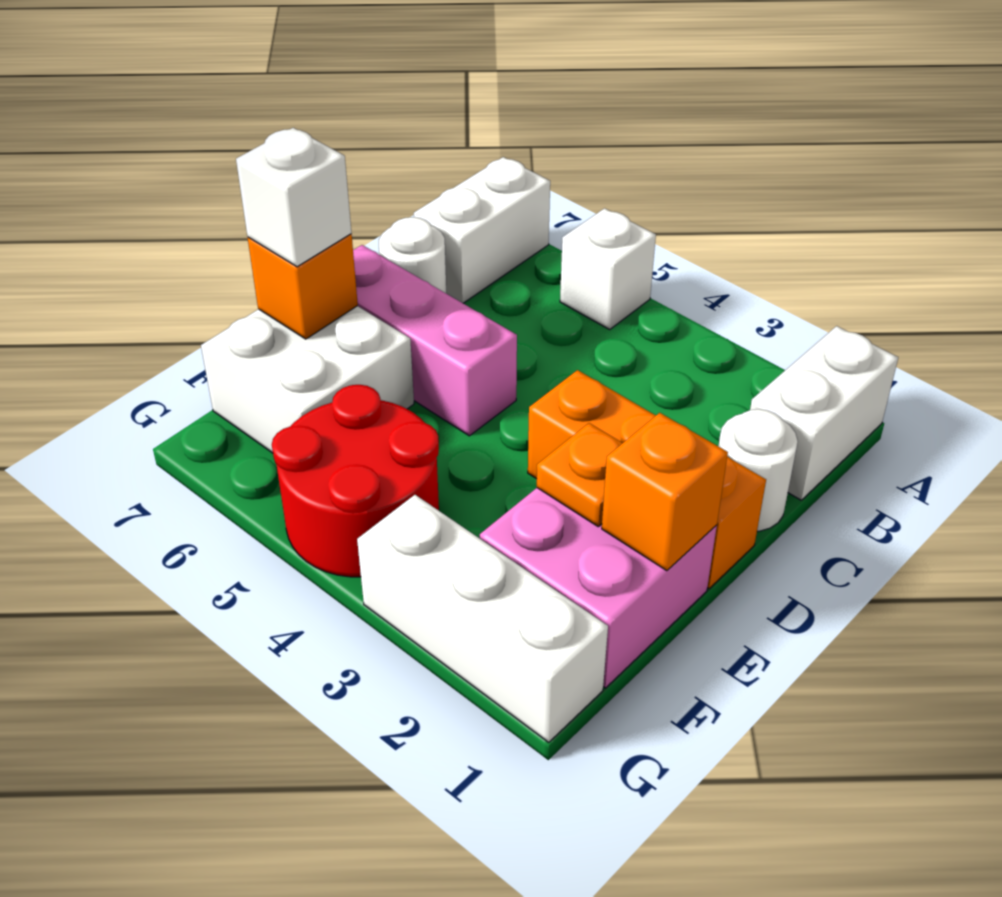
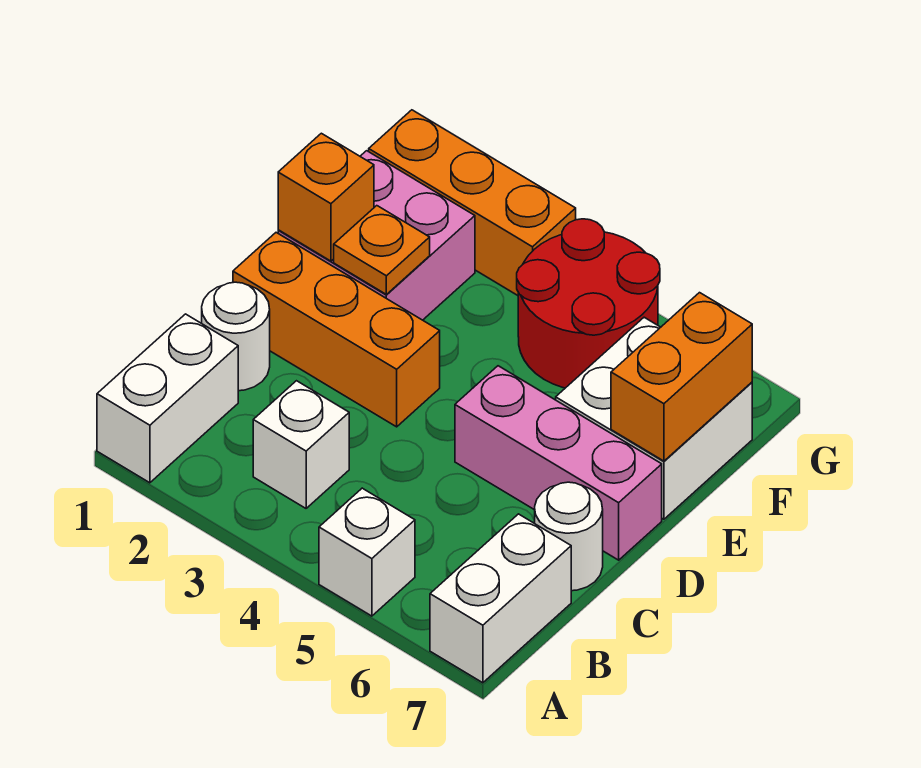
orange brick E7 level 2 -> orange brick E7:F7 level 2
white brick E7 level 3 -> white brick B3 level 1
white brick G1:G3 level 1 -> orange brick G1:G3 level 1

